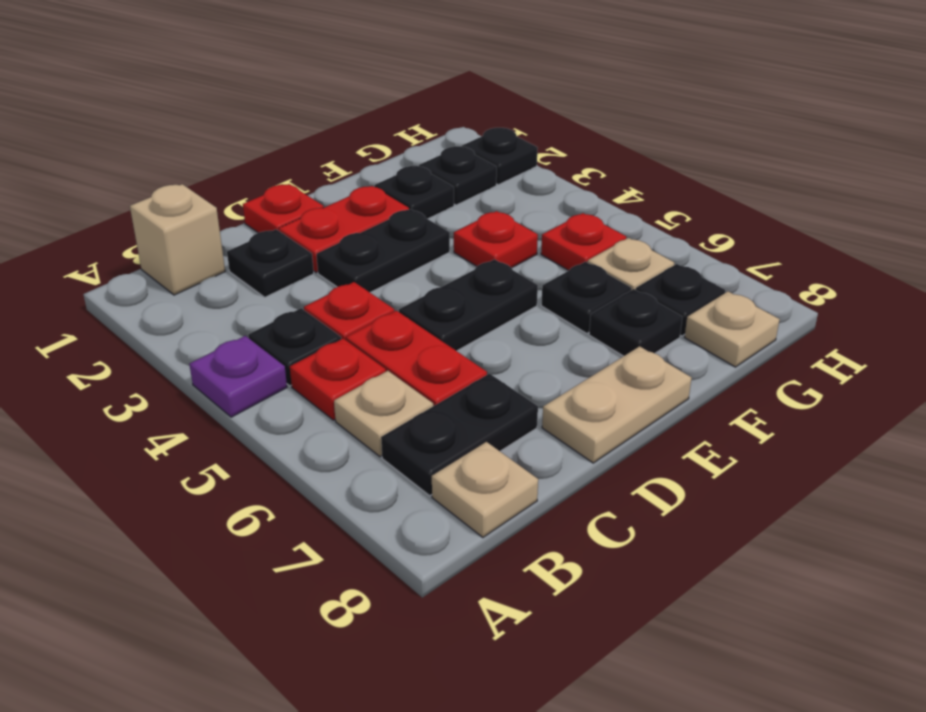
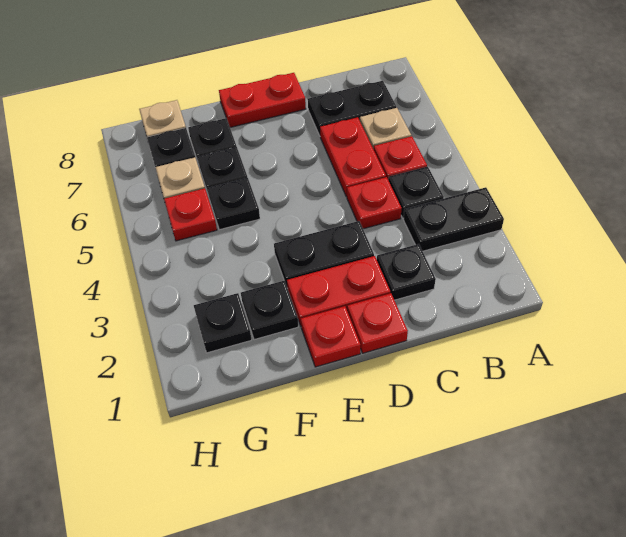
purple plate A4 level 1 -> none
tan brick B1 level 1 -> none
tan plate B8 level 1 -> none
black plate D5:E5 level 1 -> black plate A3:B3 level 1
tan plate D8:E8 level 1 -> red plate D8:E8 level 1
red plate F4 level 1 -> red plate E1 level 1
black plate H2 level 1 -> black plate F5 level 1

